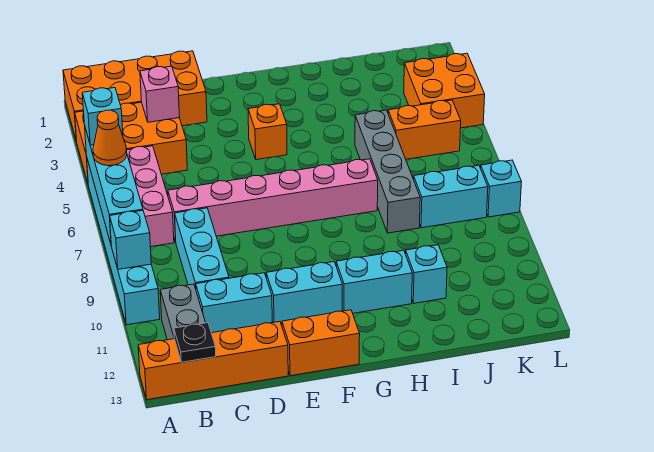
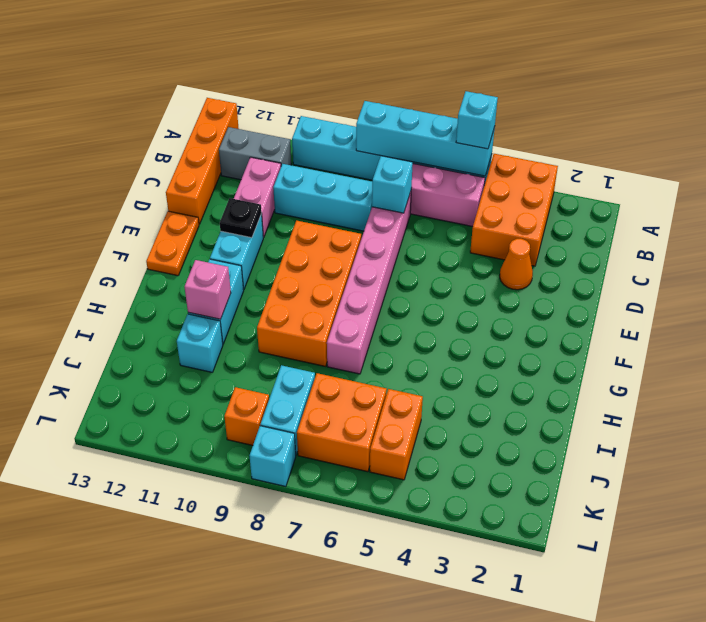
orange brick A1:D2 level 1 -> orange brick E8:H9 level 1
orange cone A6 level 3 -> orange cone D3 level 1
cyan brick A9 level 2 -> cyan brick C7 level 2
black plate B13 level 2 -> black plate E11 level 2
pink brick C3 level 2 -> pink brick H11 level 2
cyan brick C11:D11 level 1 -> pink brick C11:D11 level 1
orange brick E13:F13 level 1 -> orange plate E13:F13 level 1
orange brick F4 level 1 -> orange brick K9 level 1
grey brick I5:I8 level 1 -> none
orange brick K3:L4 level 1 -> orange brick J6:K7 level 1

